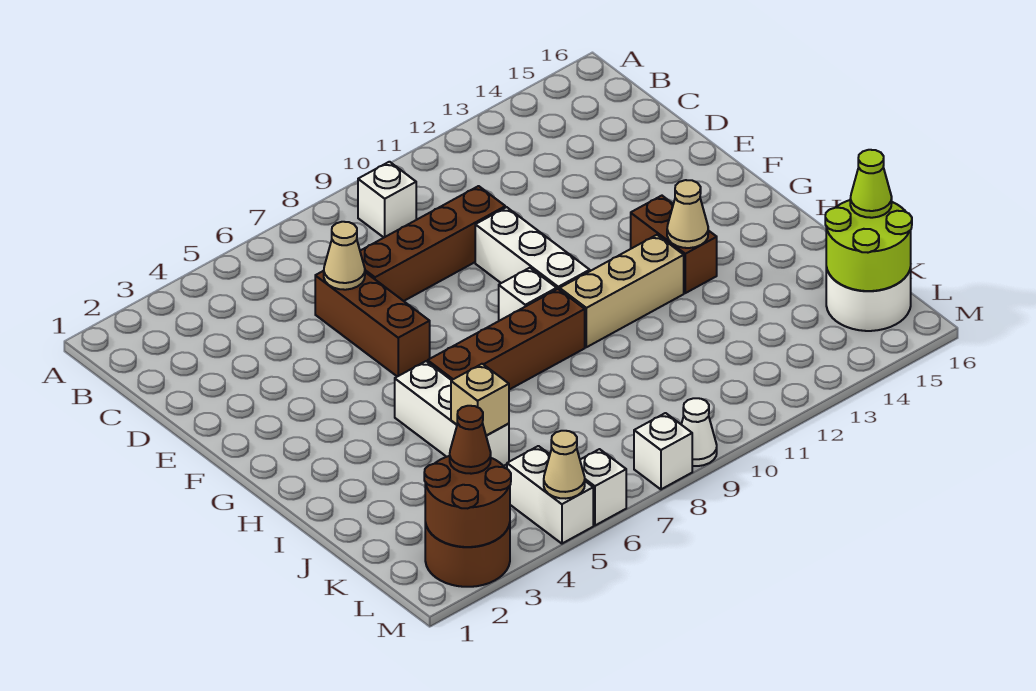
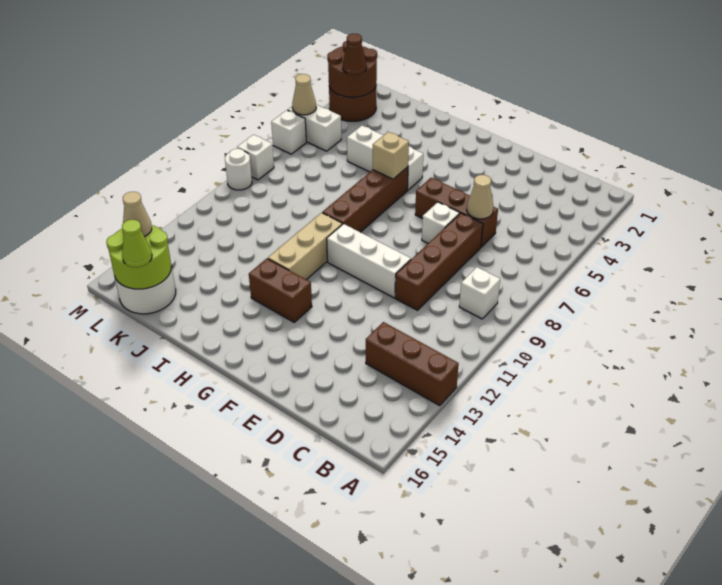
none -> brown brick A13:C13 level 1
white brick G9 level 1 -> white brick E7 level 1
tan cone H13 level 2 -> tan cone L15 level 3
tan brick J5 level 2 -> tan brick H6 level 2
white cone M9 level 1 -> white round brick M9 level 1

